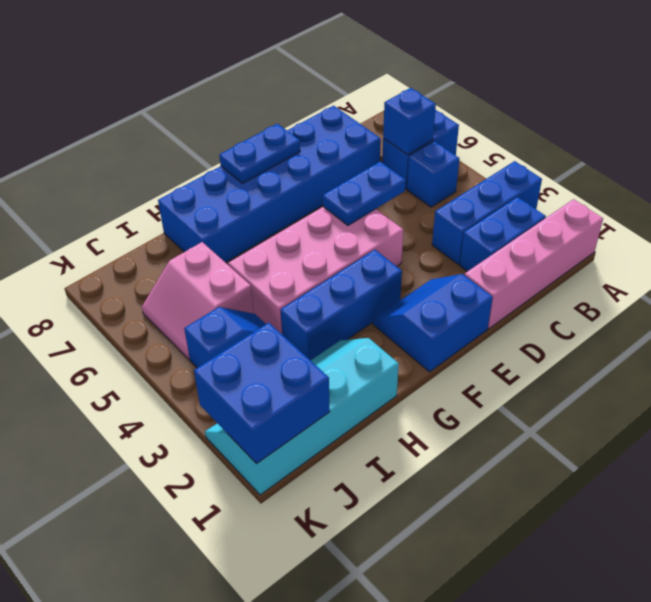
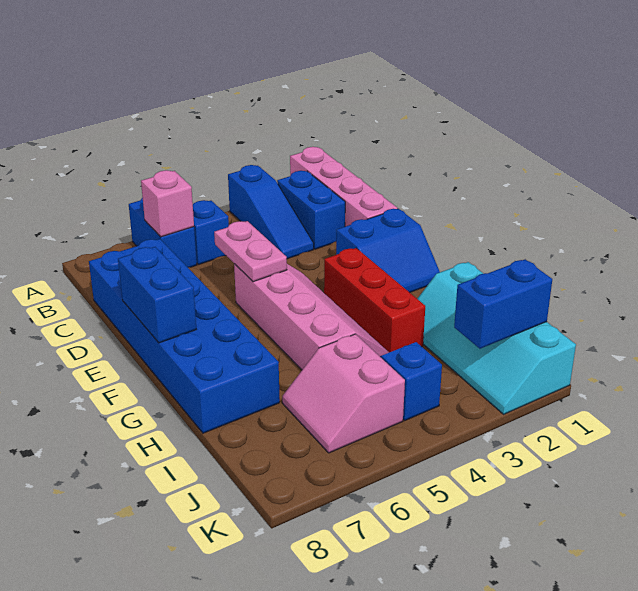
blue brick A3:C3 level 1 -> blue slope A3:C3 level 1 top A
blue brick B6 level 2 -> pink brick B6 level 2
blue plate D5:E5 level 2 -> pink plate D5:E5 level 2
blue slope E1:F2 level 1 top 1 -> blue slope E1:F2 level 1 top E
pink brick E4:H5 level 1 -> pink slope E4:H5 level 1 top 5
blue plate E8:F8 level 2 -> blue brick E8:F8 level 2
blue brick F3:H3 level 1 -> red brick F3:H3 level 1
pink slope I5:J6 level 1 top I -> pink slope I5:J6 level 1 top 5
blue brick J1:K2 level 2 -> blue brick J1:J2 level 2

